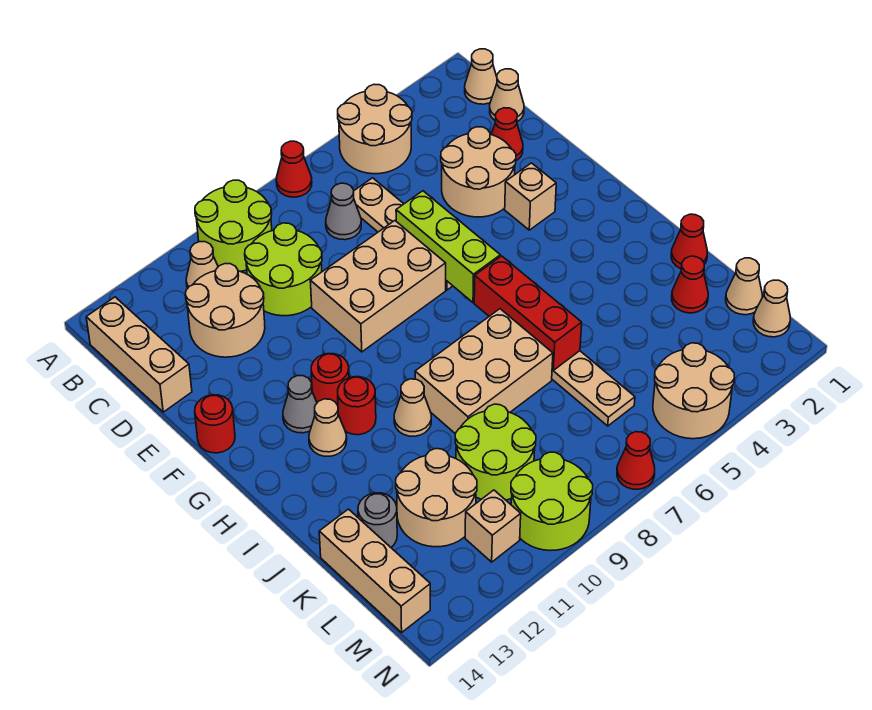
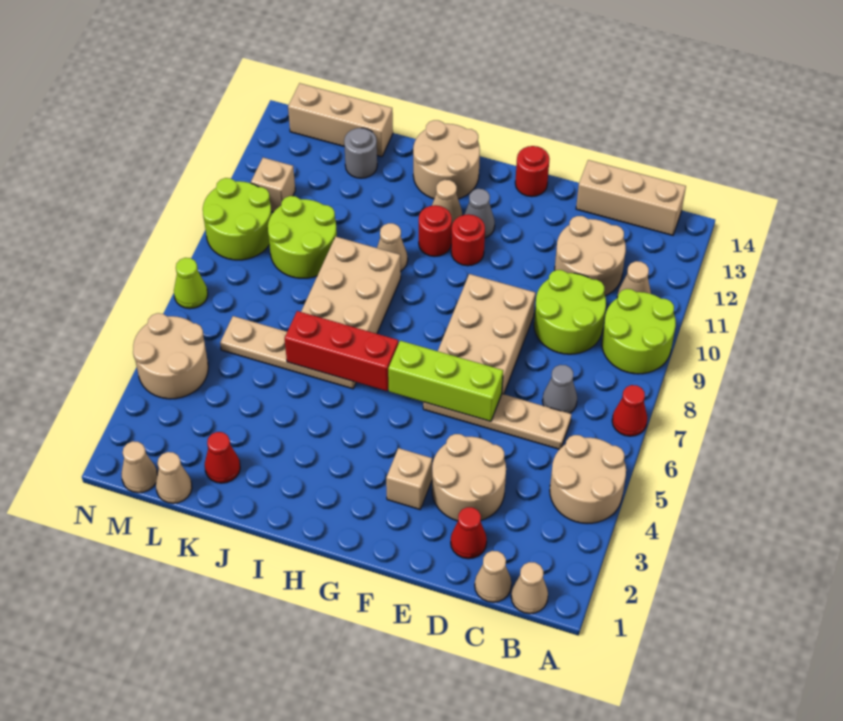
red cone J1 level 1 -> none
tan round brick K11:L12 level 1 -> tan round brick H13:I14 level 1
red cone N7 level 1 -> lime cone N7 level 1

